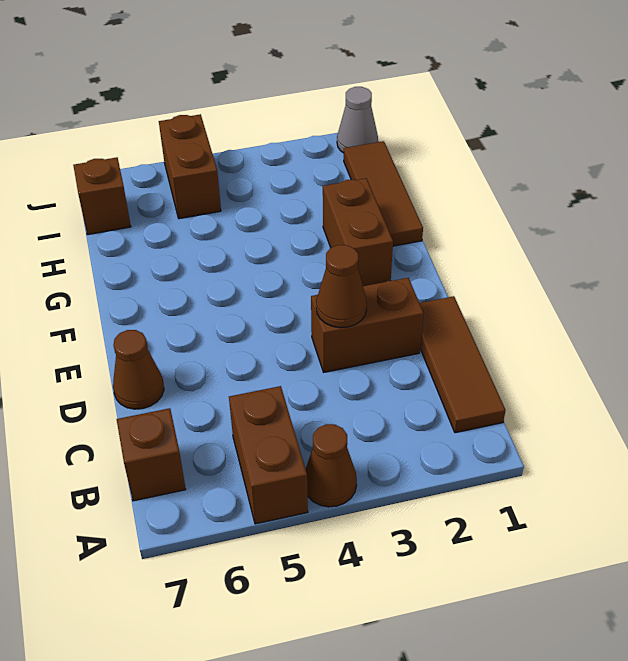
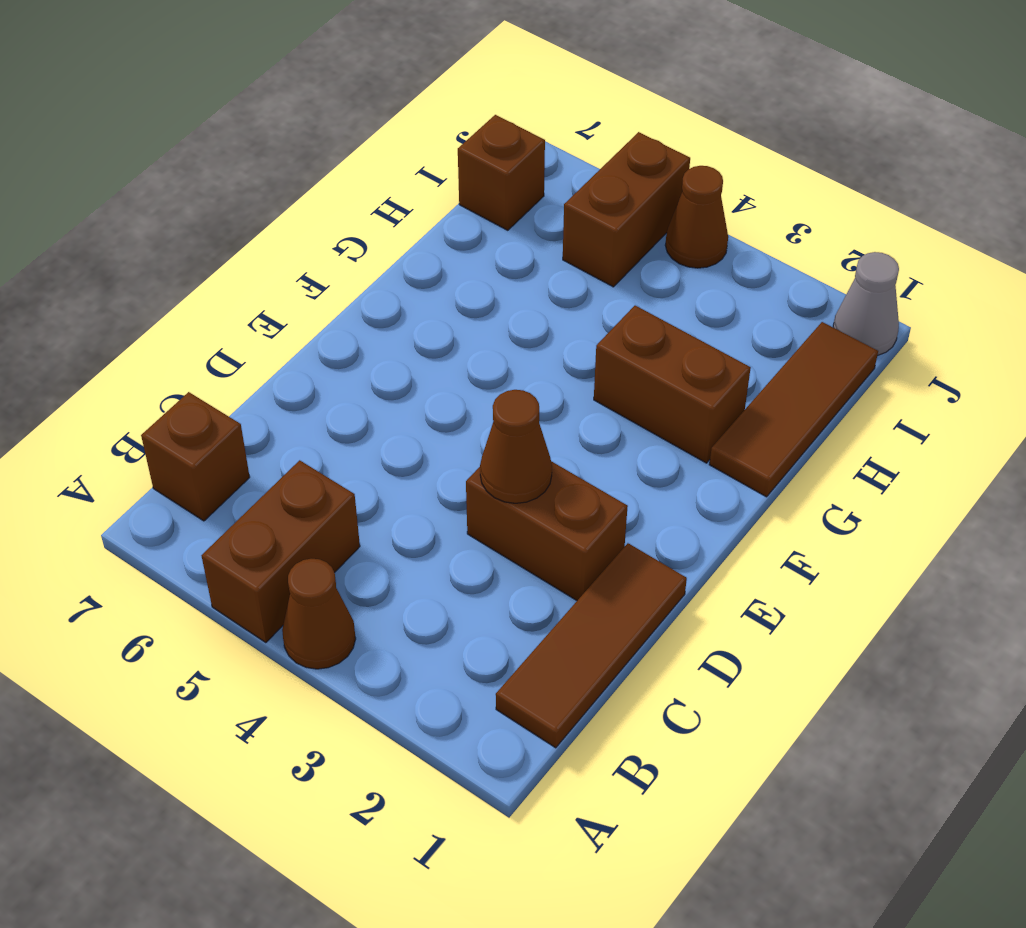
brown cone D7 level 1 -> brown cone J4 level 1
brown brick F2:G2 level 1 -> brown brick G2:G3 level 1

